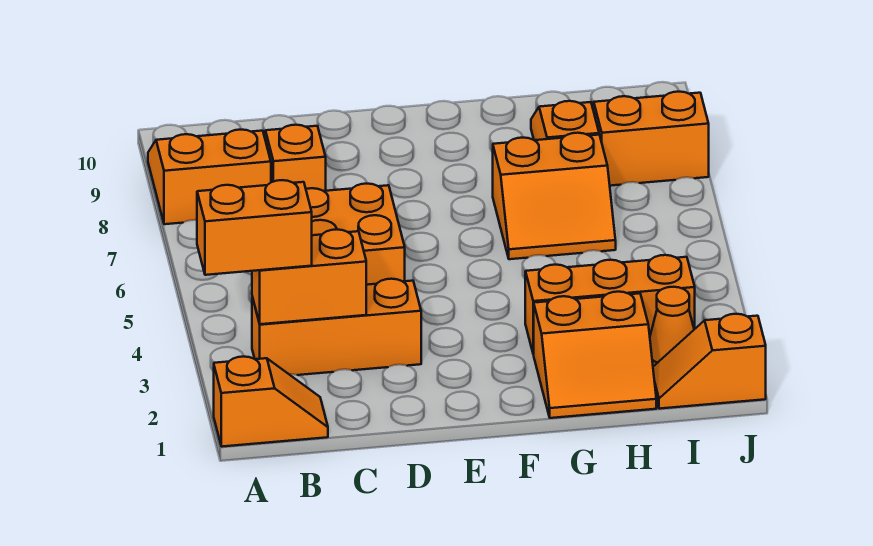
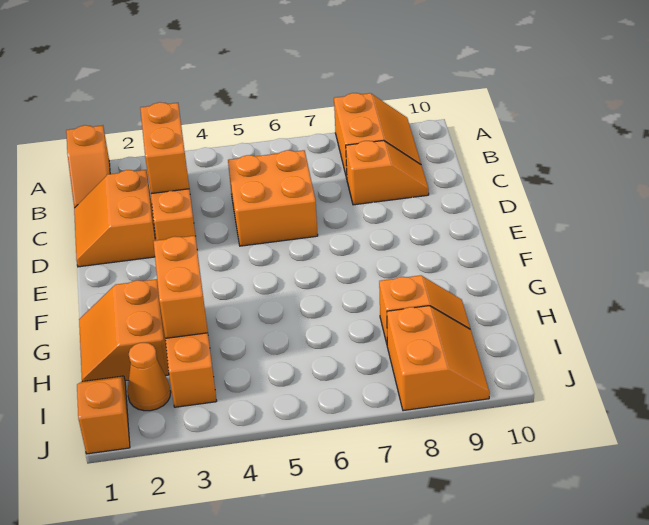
orange brick A3:B3 level 3 -> orange brick G3:H3 level 2
orange slope G6:H7 level 1 top 7 -> orange slope C1:D2 level 1 top 2

